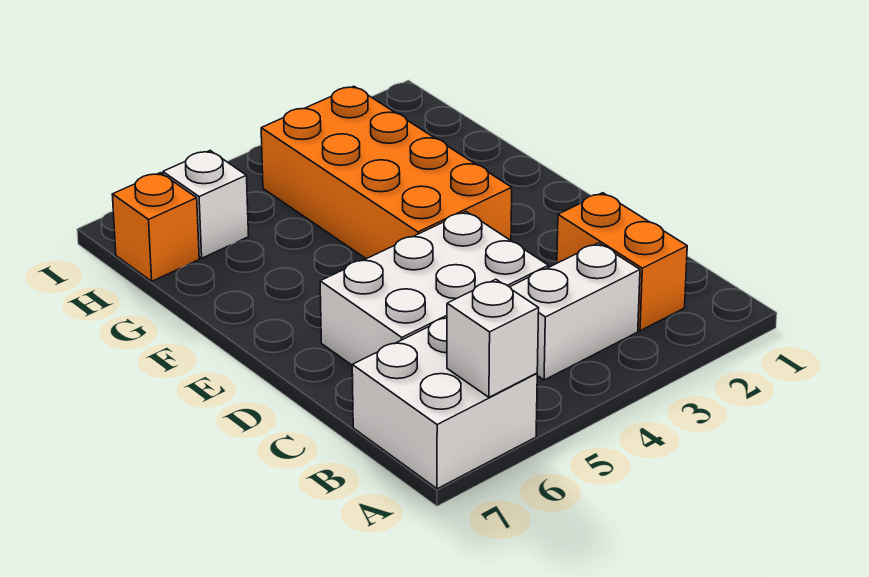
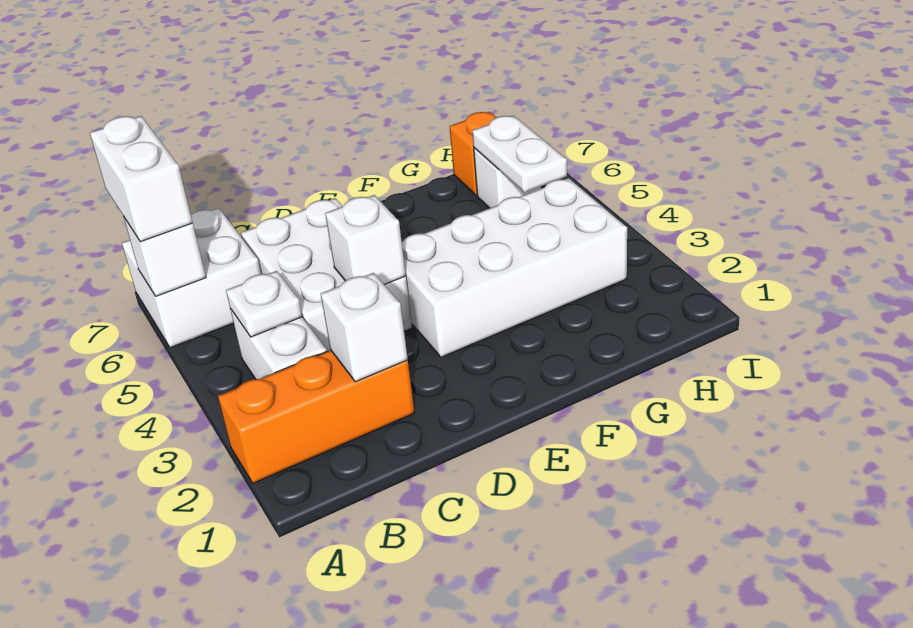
none -> white brick A6:A7 level 3
orange brick B2:C2 level 1 -> orange brick A2:C2 level 1
none -> white plate B4 level 2
none -> white brick C2 level 2
none -> white brick D4 level 2
orange brick E3:H4 level 1 -> white brick E3:H4 level 1
none -> white plate H5:H6 level 2

